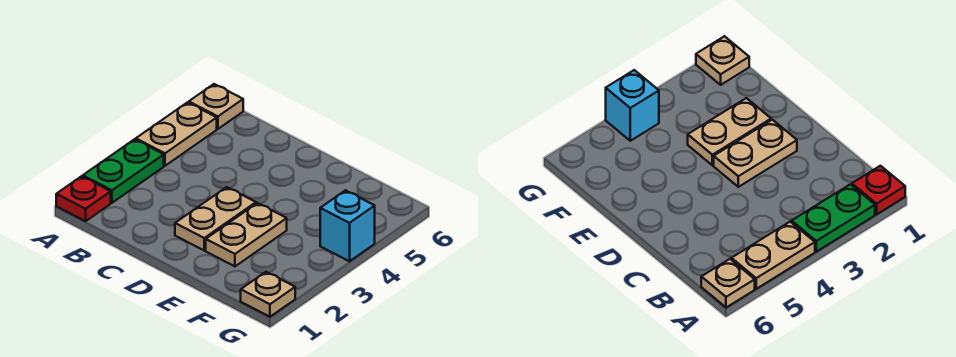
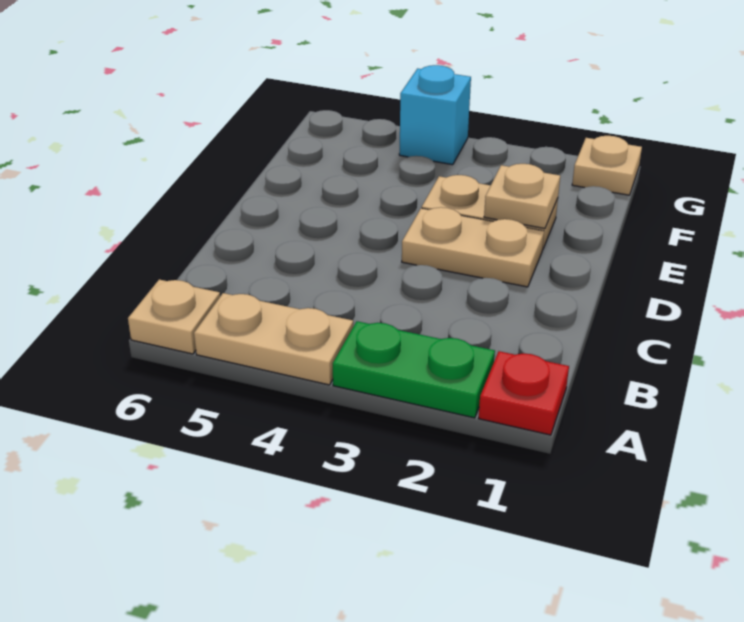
none -> tan plate E2 level 2

